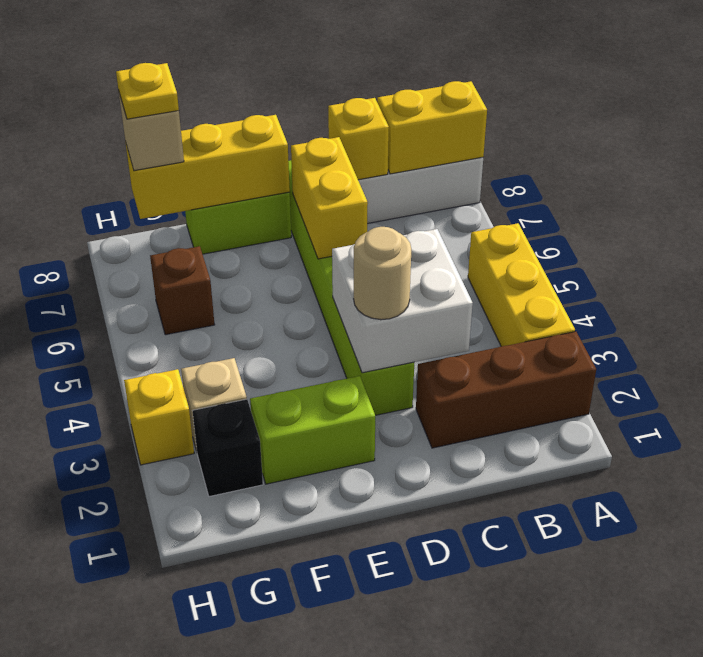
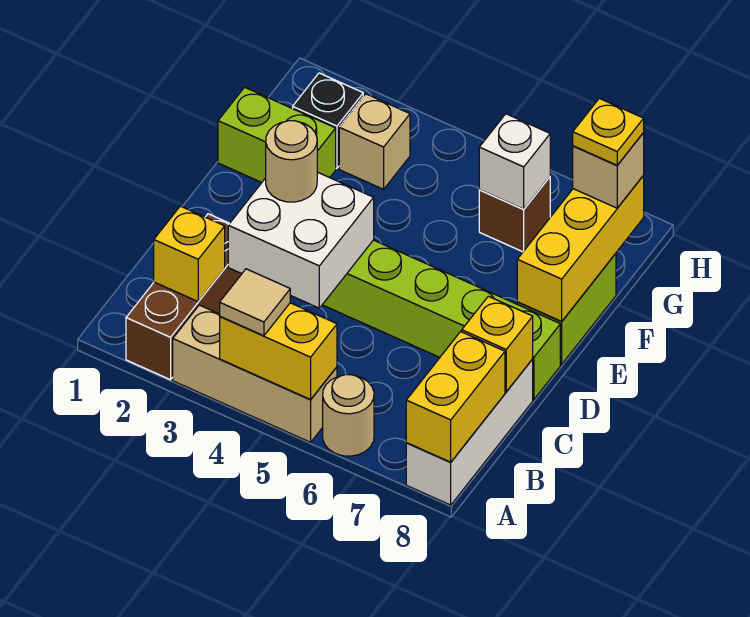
yellow brick A3:A5 level 1 -> tan brick A3:A5 level 1
none -> tan tile A4 level 3
none -> tan round brick A6 level 1
yellow brick D6:D7 level 2 -> yellow brick A4:A5 level 2
lime brick E2:F2 level 1 -> lime brick F1:F2 level 1
none -> white brick G6 level 2
yellow brick H3 level 1 -> yellow brick B2 level 2

